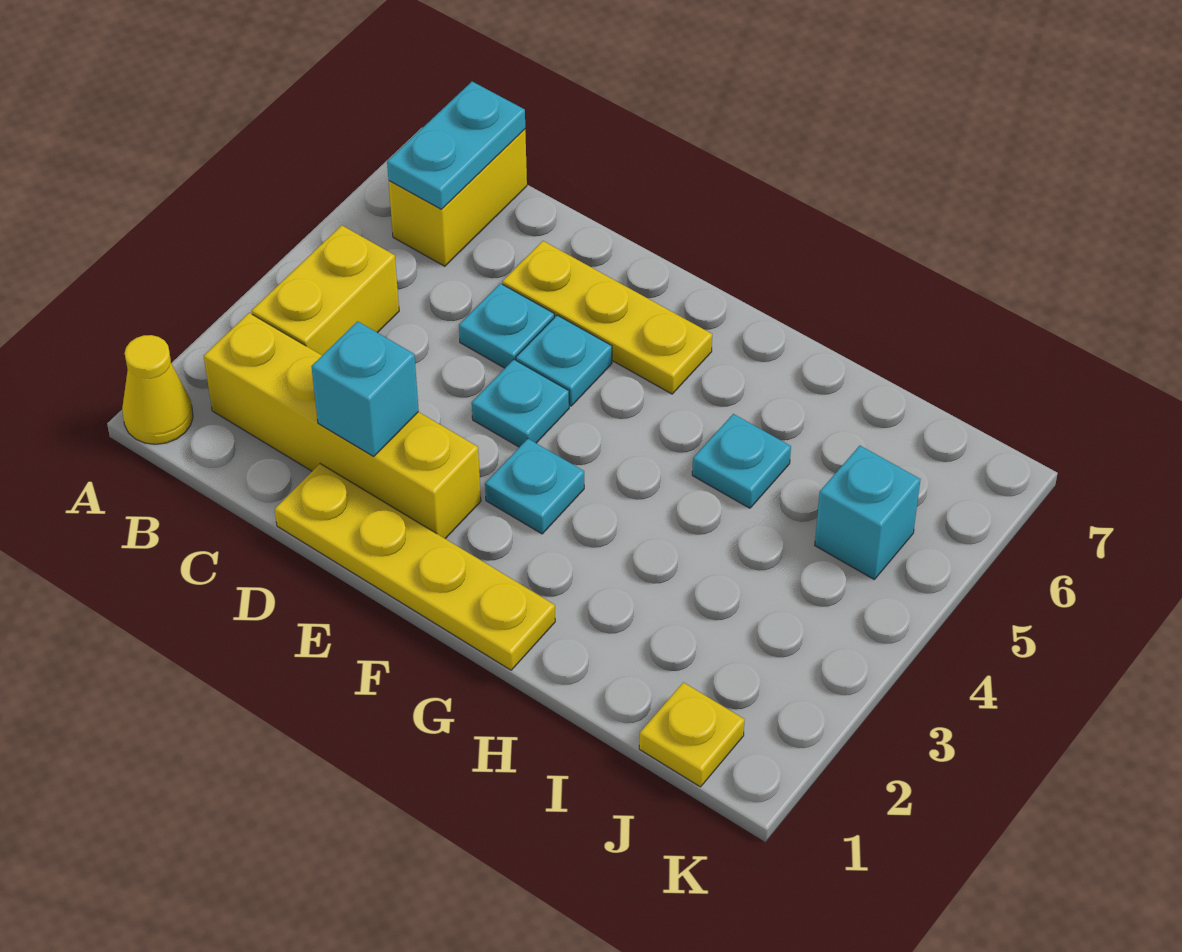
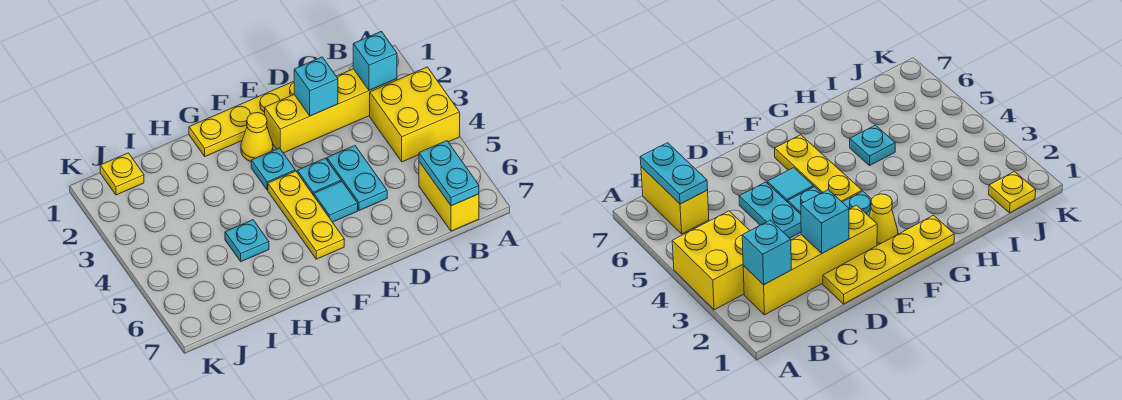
yellow cone A1 level 1 -> yellow cone F2 level 1
yellow brick B3:B4 level 1 -> yellow brick A3:B4 level 1
cyan plate D5 level 1 -> cyan plate D4:D5 level 1
yellow plate D6:F6 level 1 -> yellow plate F4:F6 level 1
cyan plate E5 level 1 -> cyan tile E5 level 1
cyan brick J5 level 1 -> cyan brick B2 level 2

